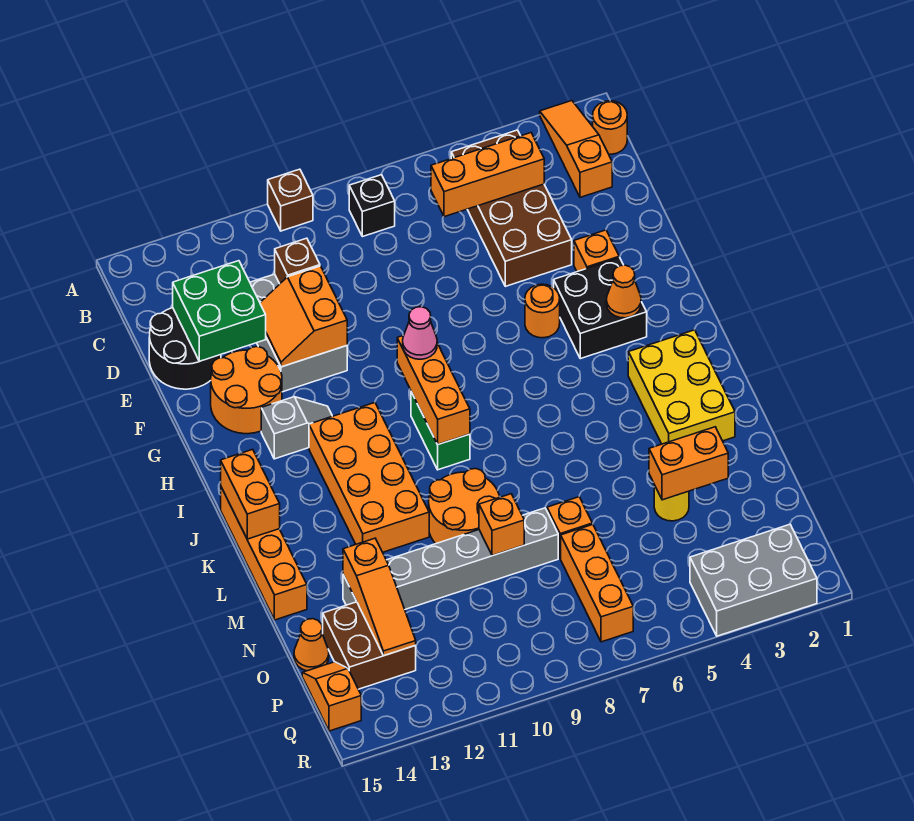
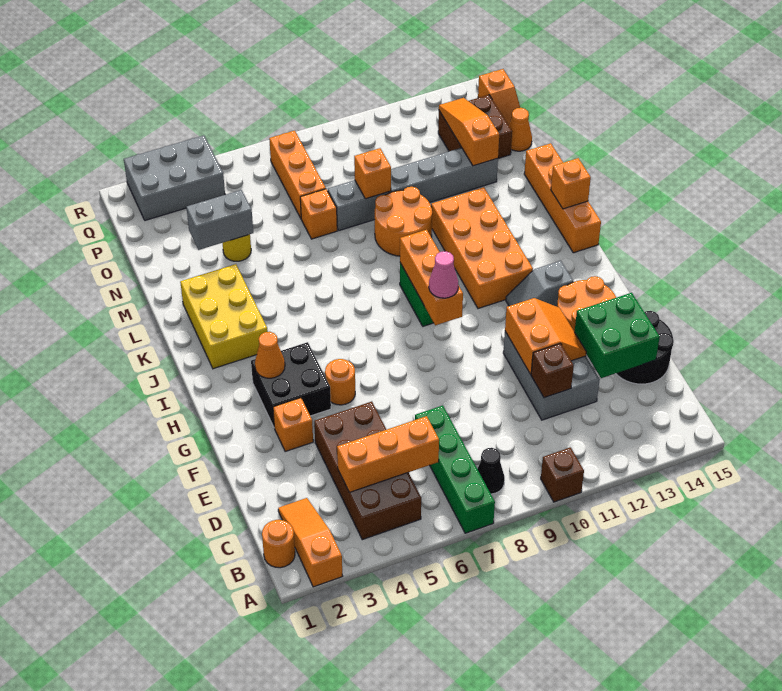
orange slope A2:C2 level 1 top C -> orange slope A2:C2 level 1 top A
none -> green brick A7:D7 level 1
black brick B8 level 1 -> black cone B8 level 1
orange brick J15:K15 level 2 -> orange brick K15 level 2
orange brick N3:N4 level 2 -> grey brick N3:N4 level 2

